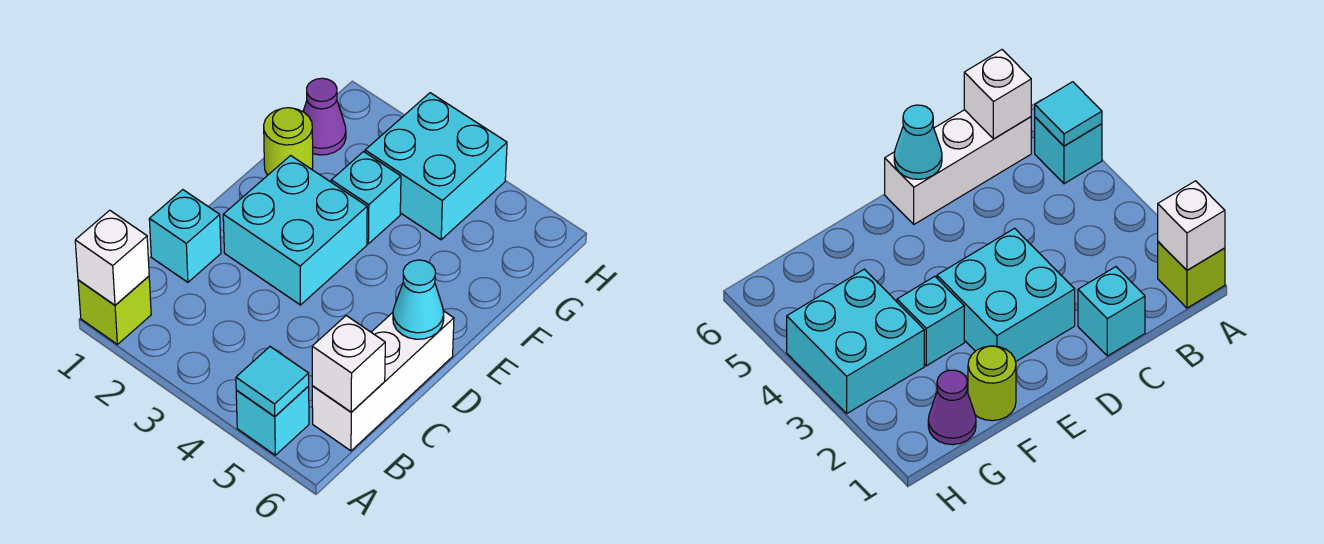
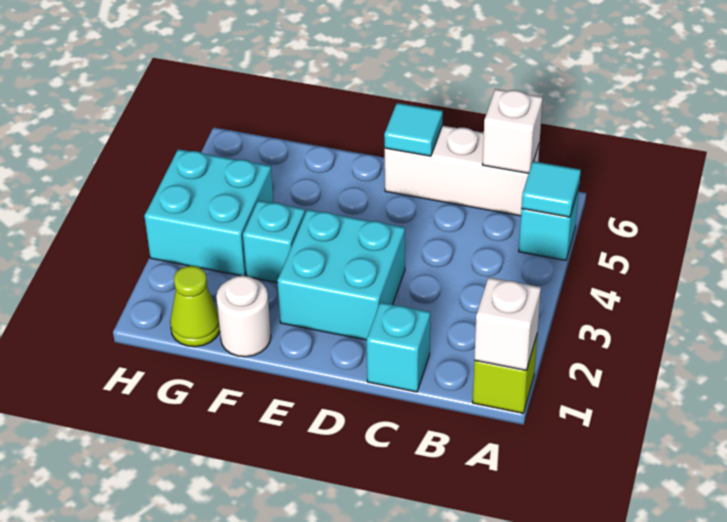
cyan cone D6 level 2 -> cyan tile D6 level 2
lime round brick F1 level 1 -> white round brick F1 level 1
purple cone G1 level 1 -> lime cone G1 level 1

